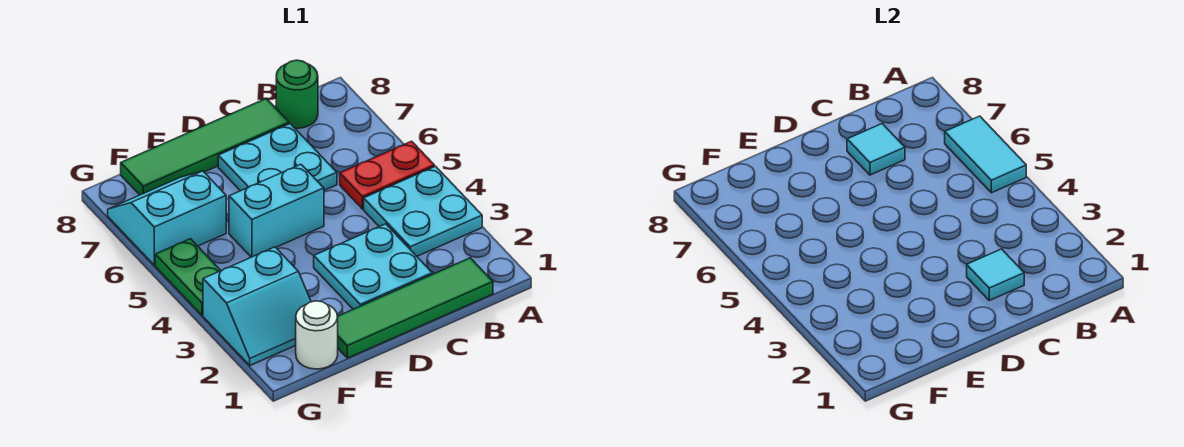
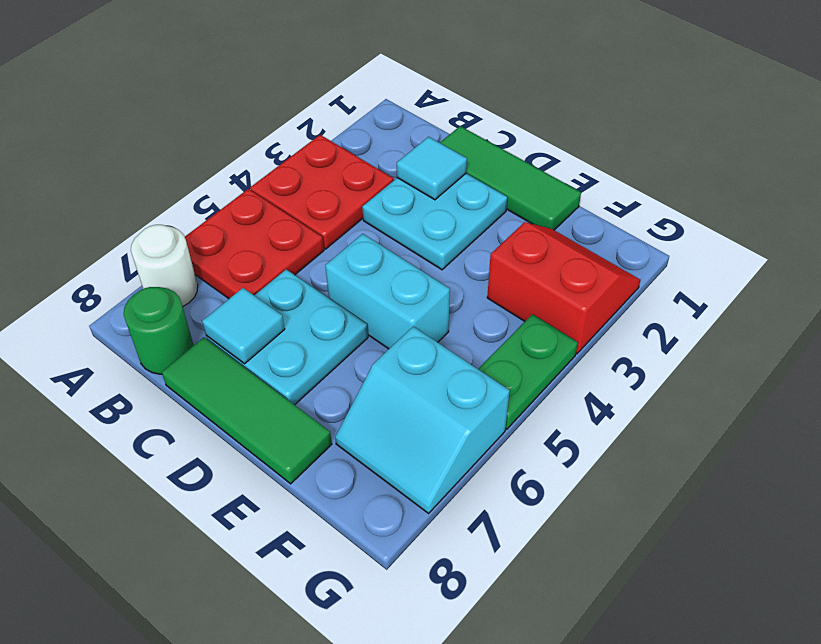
cyan plate A3:B4 level 1 -> red plate A3:B4 level 1
red plate A5:B5 level 1 -> red plate A5:B6 level 1
cyan tile A5:A6 level 2 -> none
green tile B1:E1 level 1 -> green tile C1:E1 level 1
green tile C8:F8 level 1 -> green tile C8:E8 level 1
white round brick F1 level 1 -> white round brick A7 level 1
cyan slope F2:G3 level 1 top 3 -> red slope F2:G3 level 1 top 3

